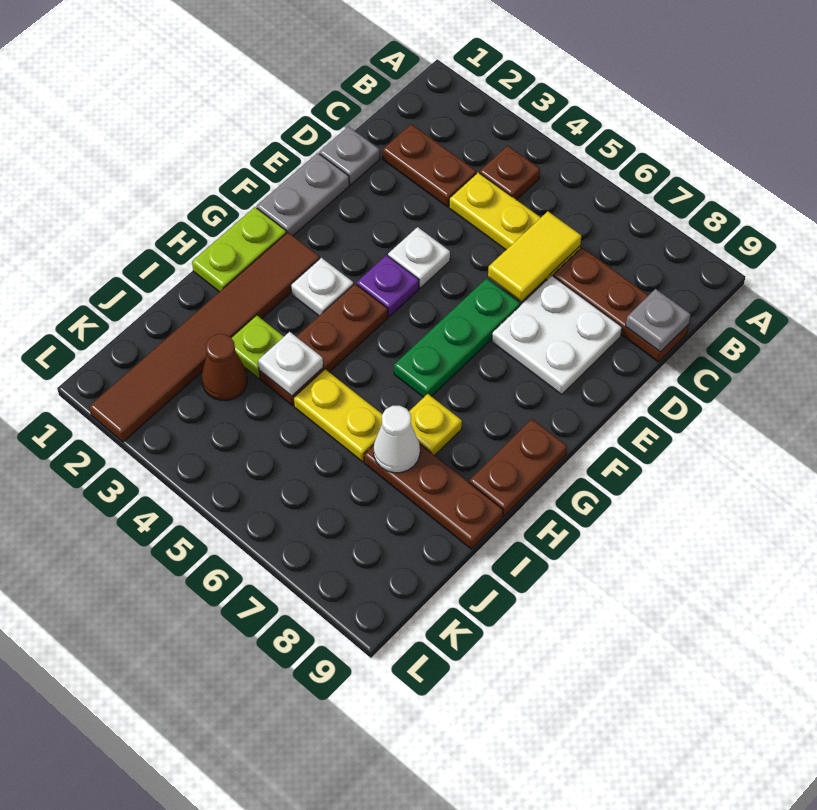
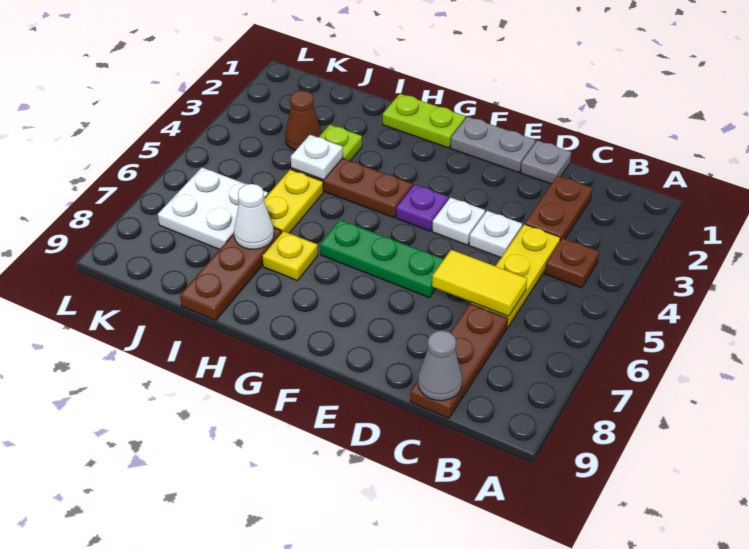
grey plate C9 level 2 -> grey cone C9 level 2
white plate D7:E8 level 1 -> white plate J6:K7 level 1
brown tile G2:L2 level 1 -> none
white plate G3 level 1 -> white plate D4 level 1
brown plate G9:H9 level 1 -> none

